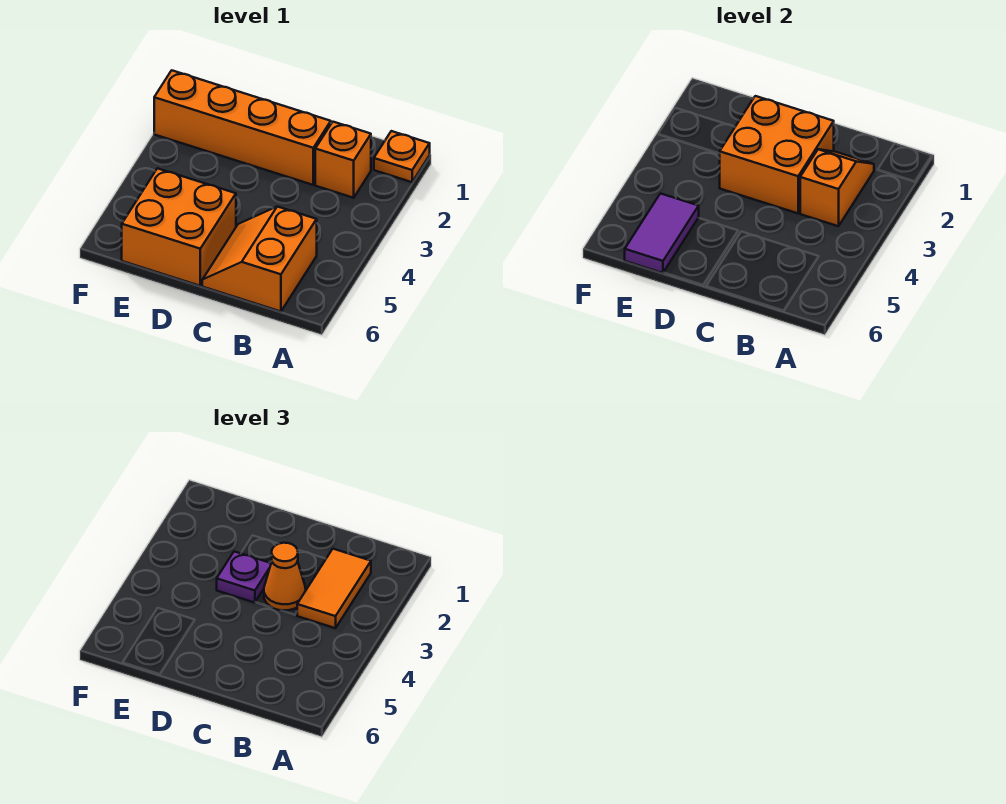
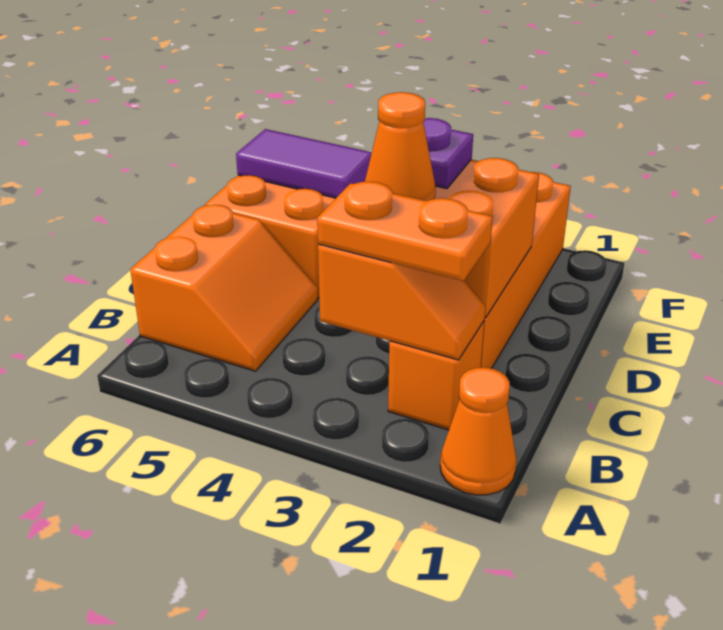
orange plate A1 level 1 -> orange cone A1 level 1
orange tile B2:B3 level 3 -> orange plate B2:B3 level 3
orange slope B5:C6 level 1 top B -> orange slope B5:C6 level 1 top 6

